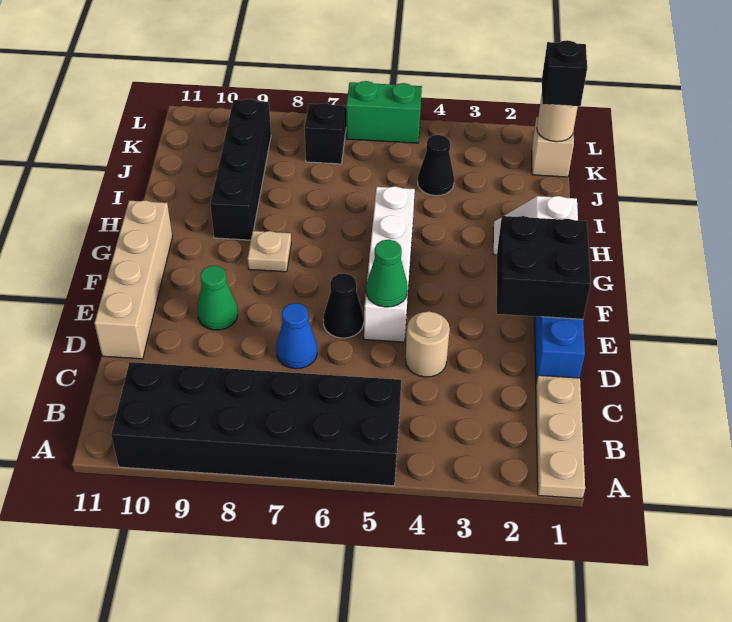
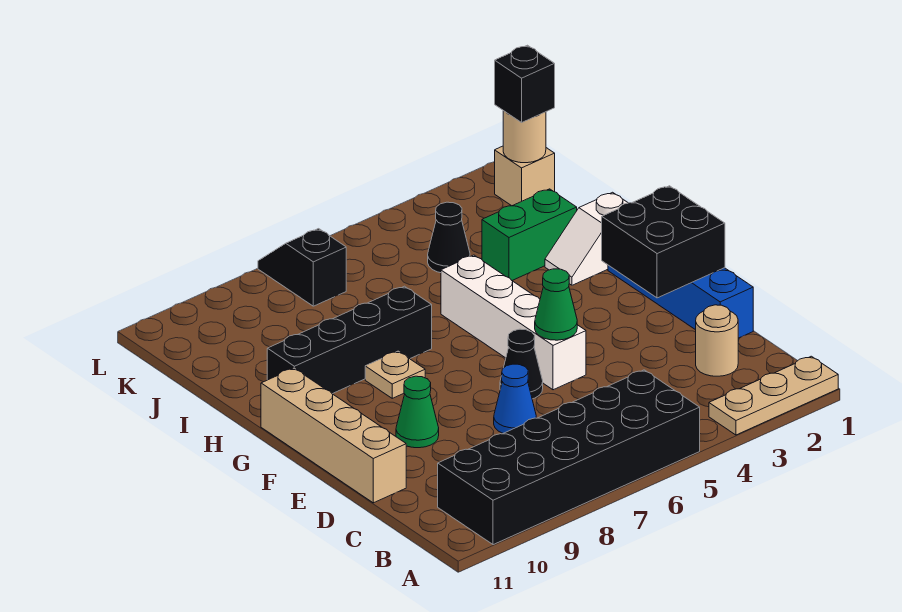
tan plate A1:C1 level 1 -> tan plate A1:A3 level 1
tan round brick D4 level 1 -> tan round brick C2 level 1
black brick H9:K9 level 1 -> black brick H7:H10 level 1
green brick L5:L6 level 1 -> green brick I2:I3 level 1

